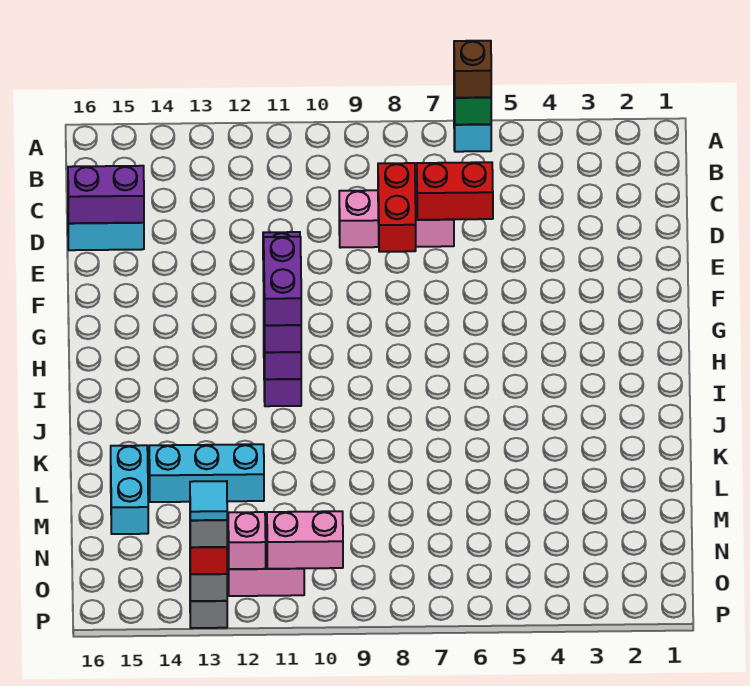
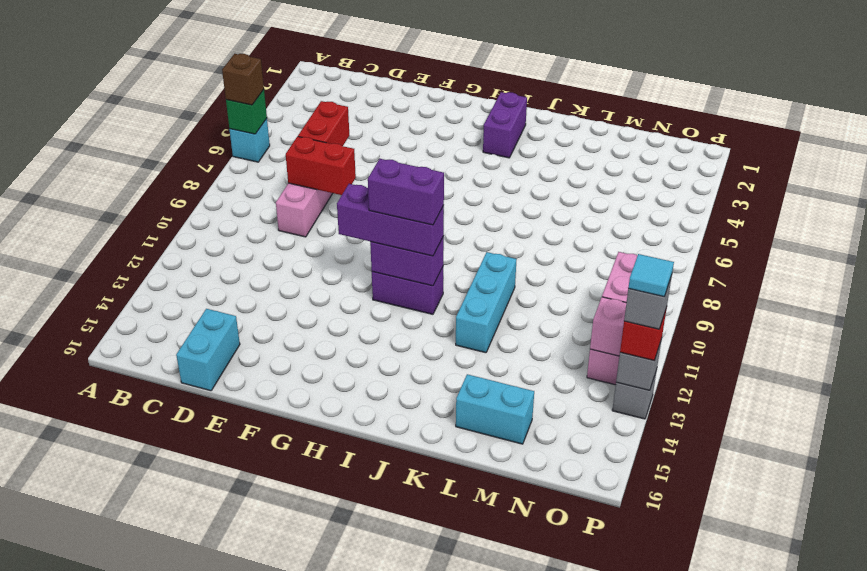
purple brick D15:D16 level 2 -> purple brick I2:I3 level 1
cyan brick L12:L14 level 1 -> cyan brick K10:K12 level 1

